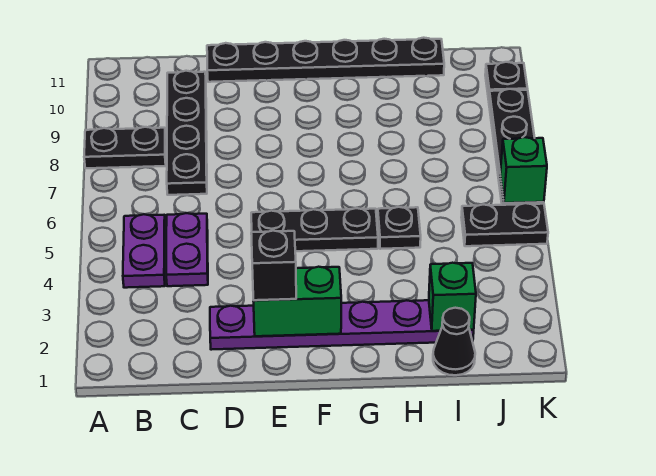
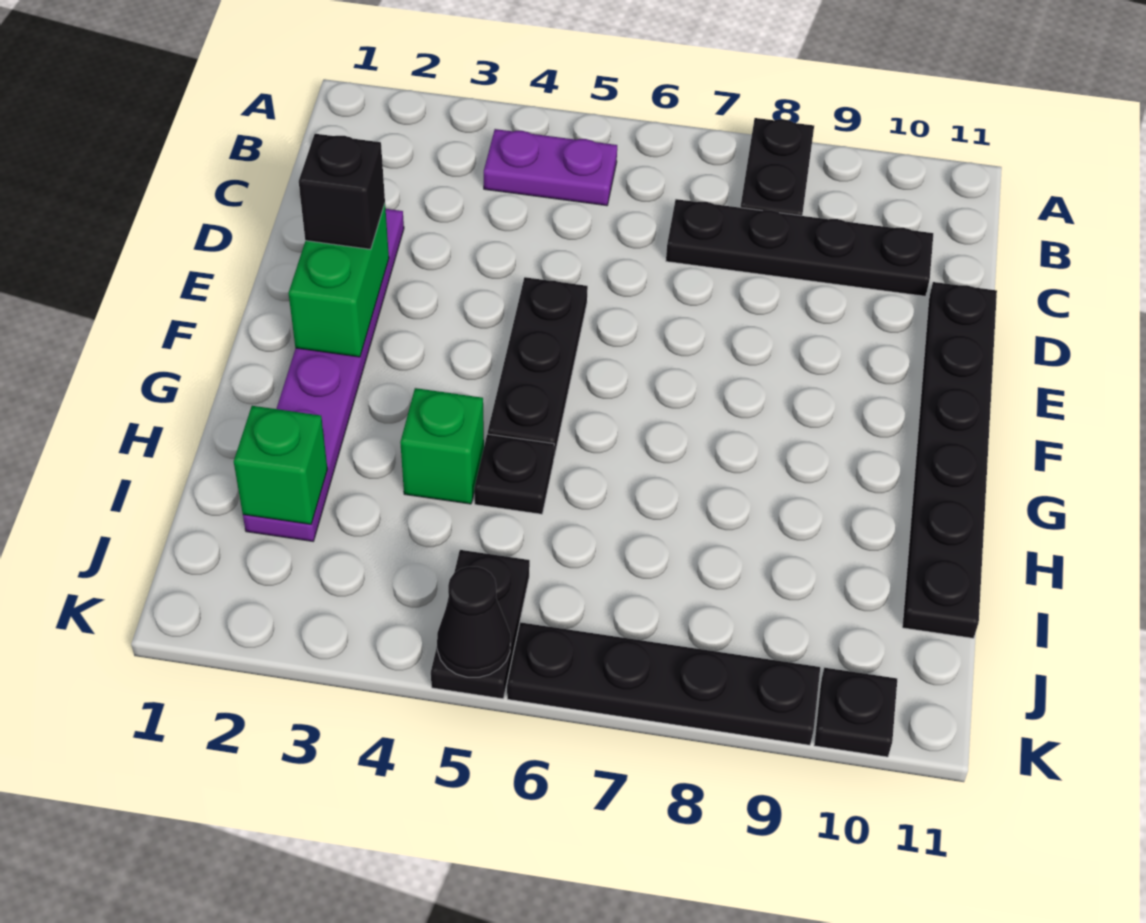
purple plate C4:C5 level 1 -> none
black cone I1 level 1 -> black cone K5 level 2
green brick K6 level 2 -> green brick H4 level 1

